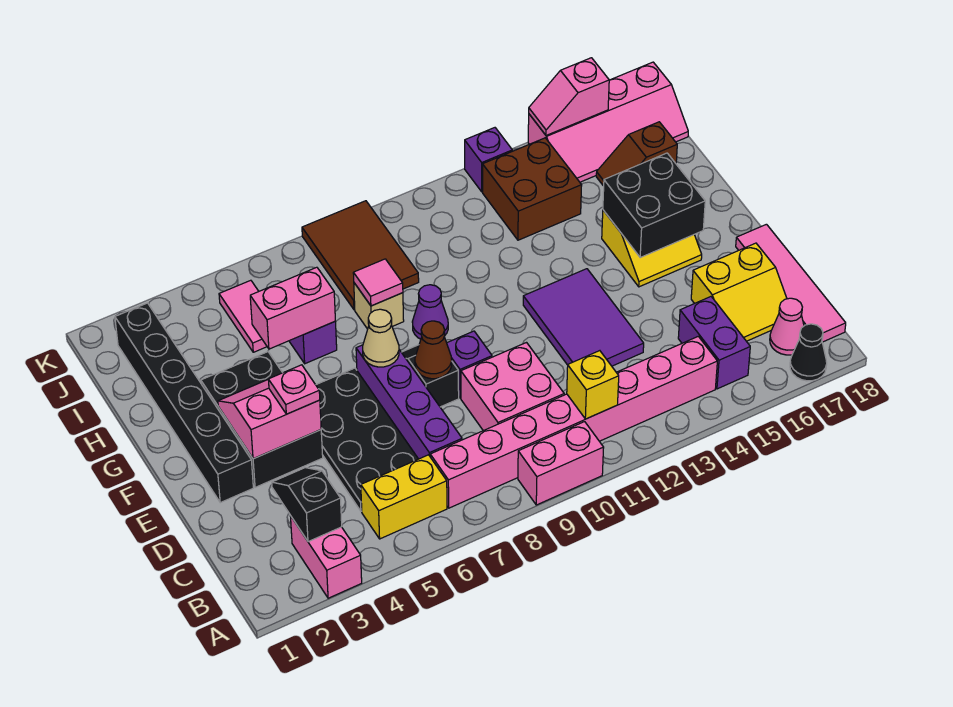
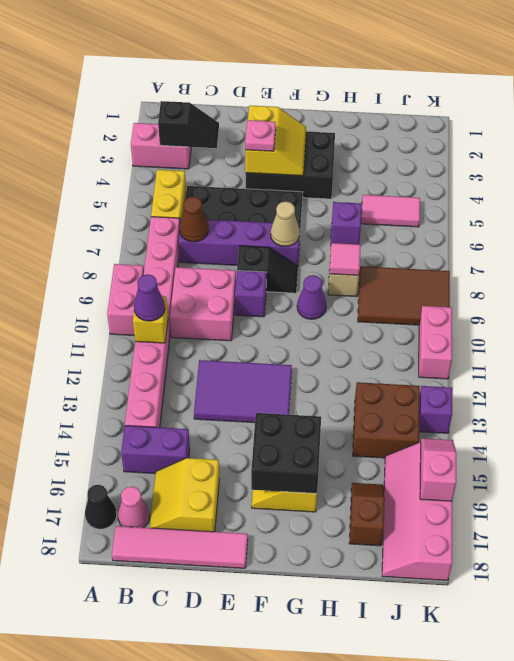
none -> purple cone B11 level 3
black brick E2:J2 level 1 -> none
pink slope E3:F4 level 2 top E -> yellow slope E3:F4 level 2 top E
brown cone E8 level 2 -> brown cone C7 level 2
pink brick H5:H6 level 2 -> pink brick K10:K11 level 1

